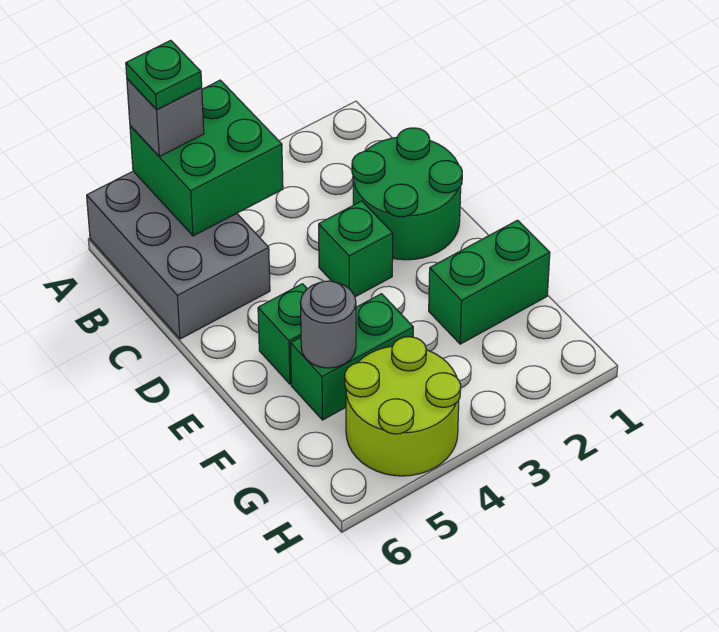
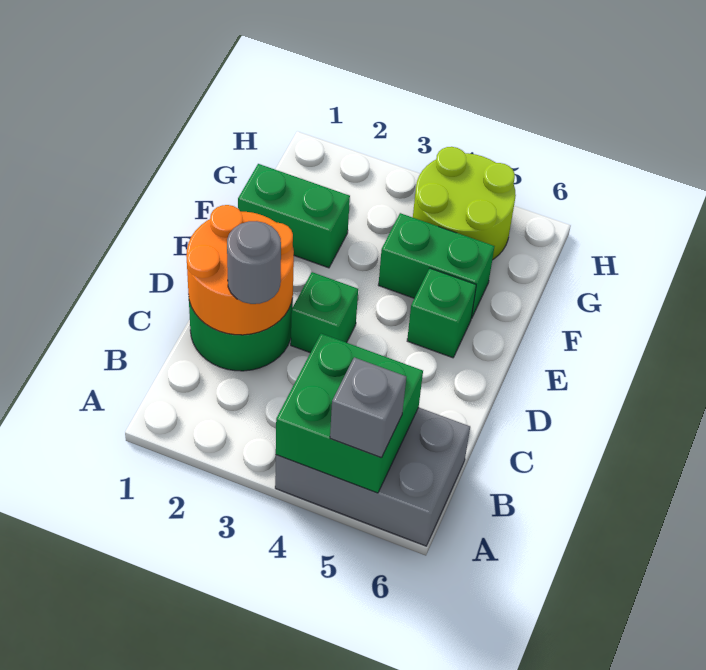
grey brick A5:C6 level 1 -> grey brick A4:B6 level 1
green plate A5 level 4 -> none
none -> orange round brick C1:D2 level 2
grey round brick F5 level 2 -> grey round brick C2 level 3

